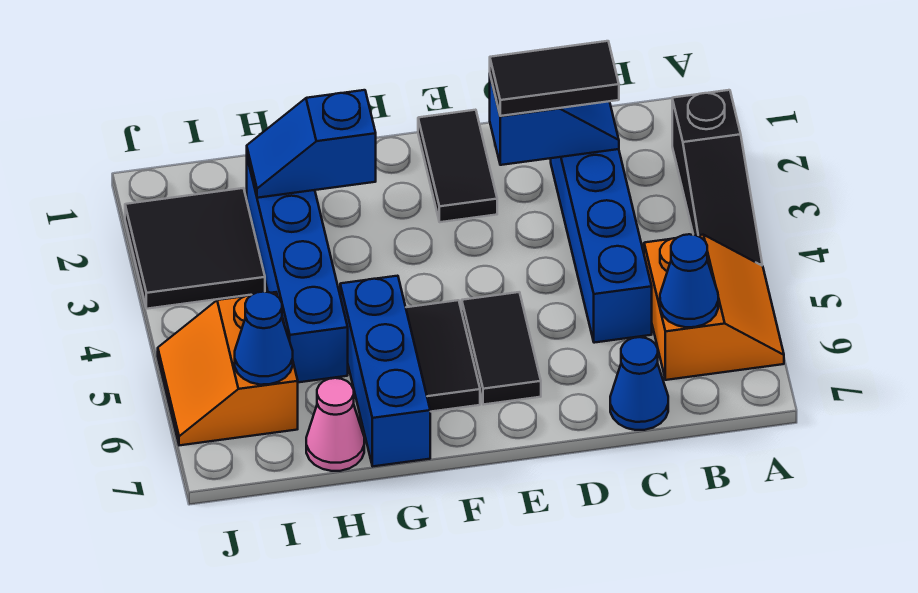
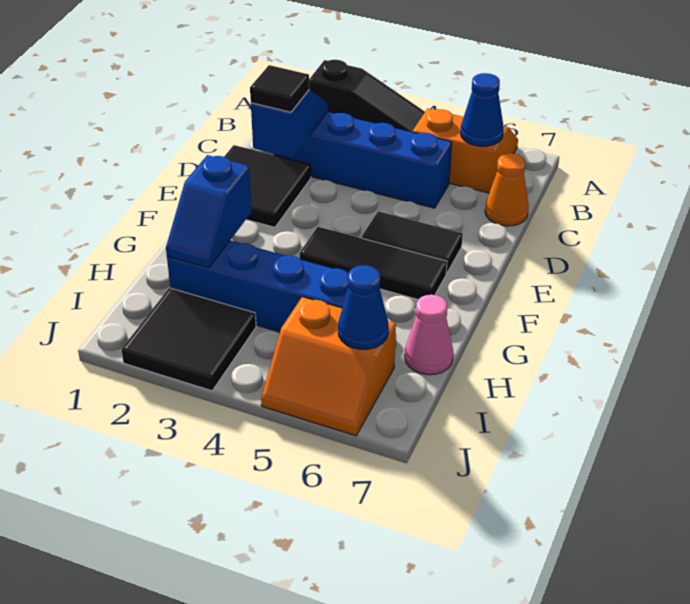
black tile C2:D2 level 3 -> black tile D2 level 3
blue cone C7 level 1 -> orange cone C7 level 1
black tile E1:E2 level 1 -> black tile D1:E2 level 1
black tile F5:F6 level 1 -> black tile F4:F6 level 1
blue brick G5:G7 level 1 -> none

